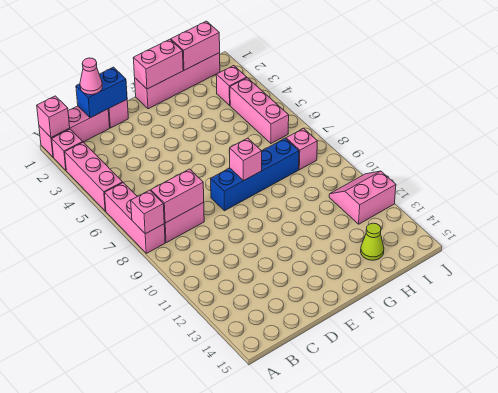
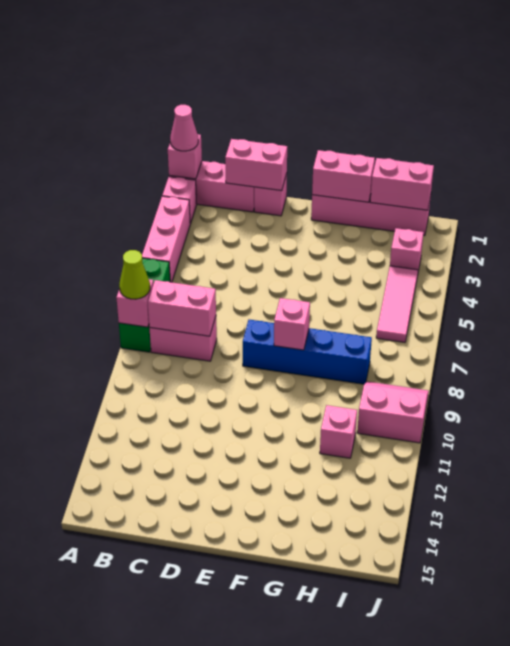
pink brick A6:A8 level 1 -> green brick A6:A8 level 1
blue brick C1:D1 level 2 -> pink brick C1:D1 level 2
pink cone C1 level 3 -> pink cone A1 level 3
lime cone H14 level 1 -> lime cone A8 level 3
pink brick I4:I6 level 1 -> pink tile I4:I6 level 1
pink brick I8 level 1 -> pink brick H11 level 1
pink slope I11:J12 level 1 top 12 -> pink slope I9:J10 level 1 top 10

